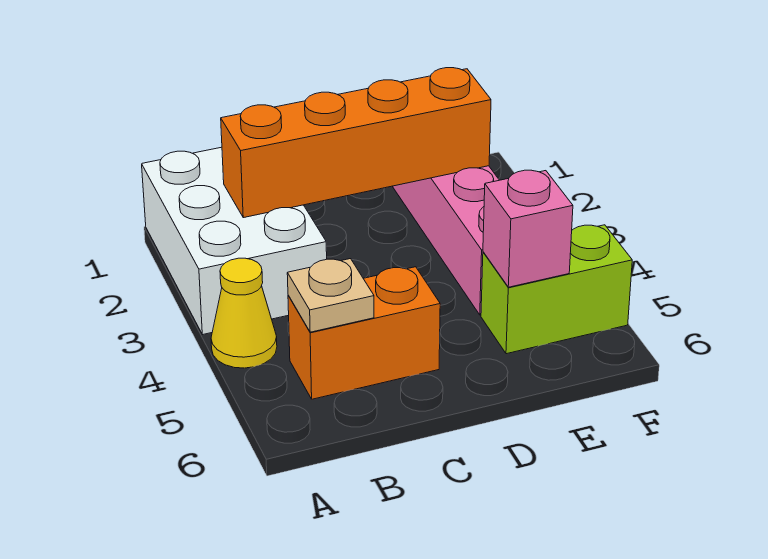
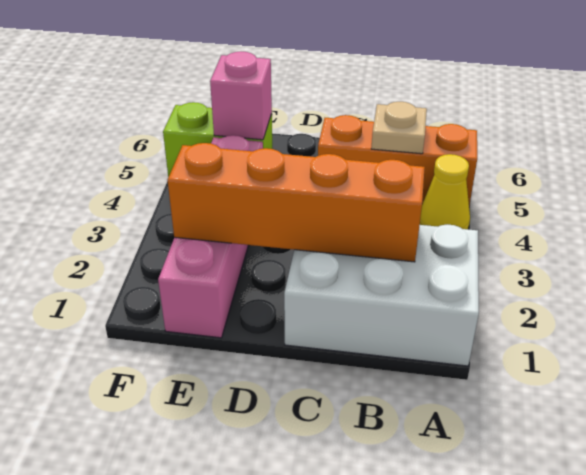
white brick A1:B3 level 1 -> white brick A1:C2 level 1
orange brick B5:C5 level 1 -> orange brick A5:C5 level 1

